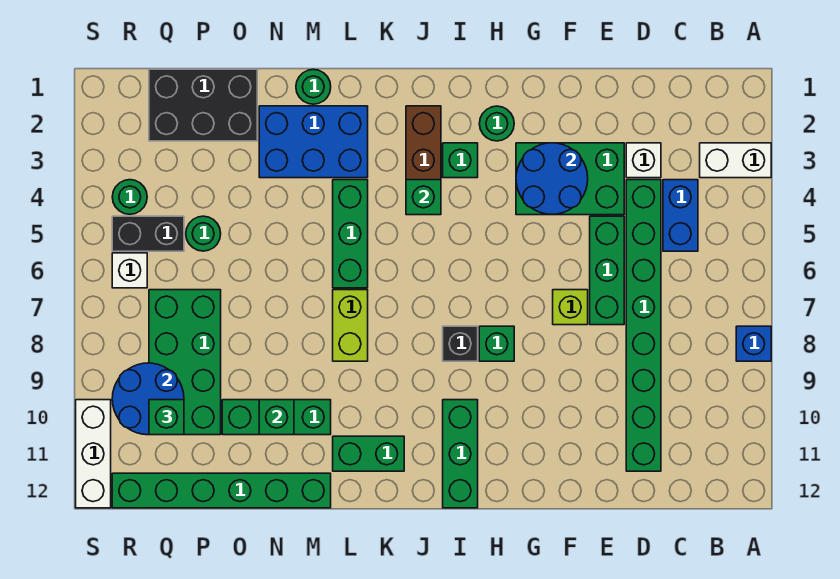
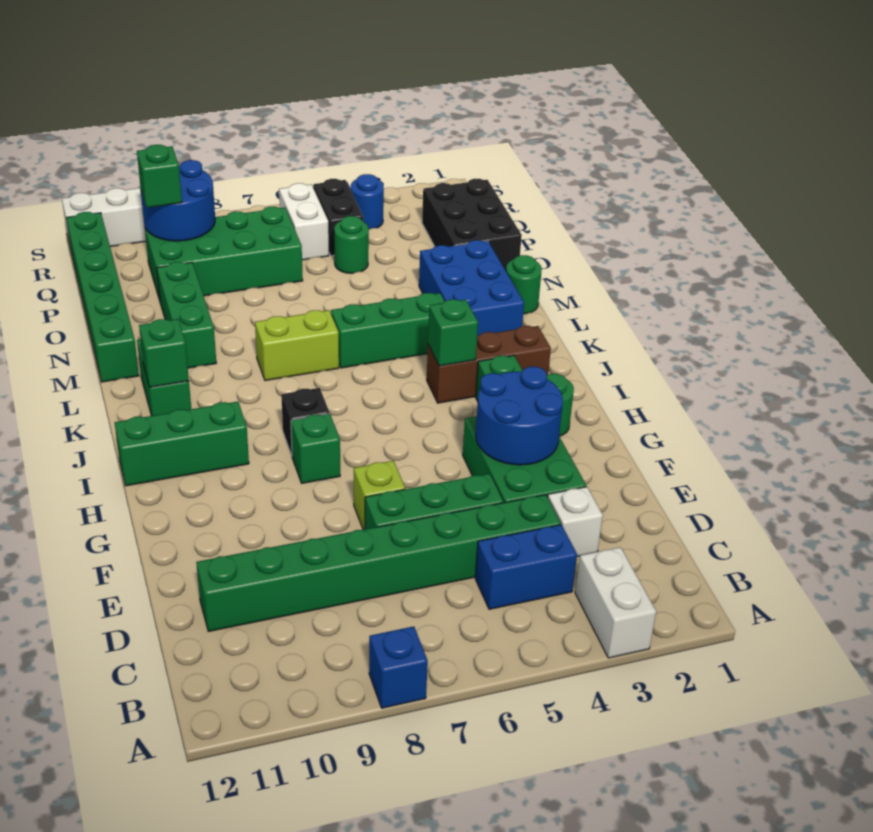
green brick N10 level 2 -> green brick K11 level 2
green round brick R4 level 1 -> blue round brick R4 level 1
white brick R6 level 1 -> white brick Q6:R6 level 1

